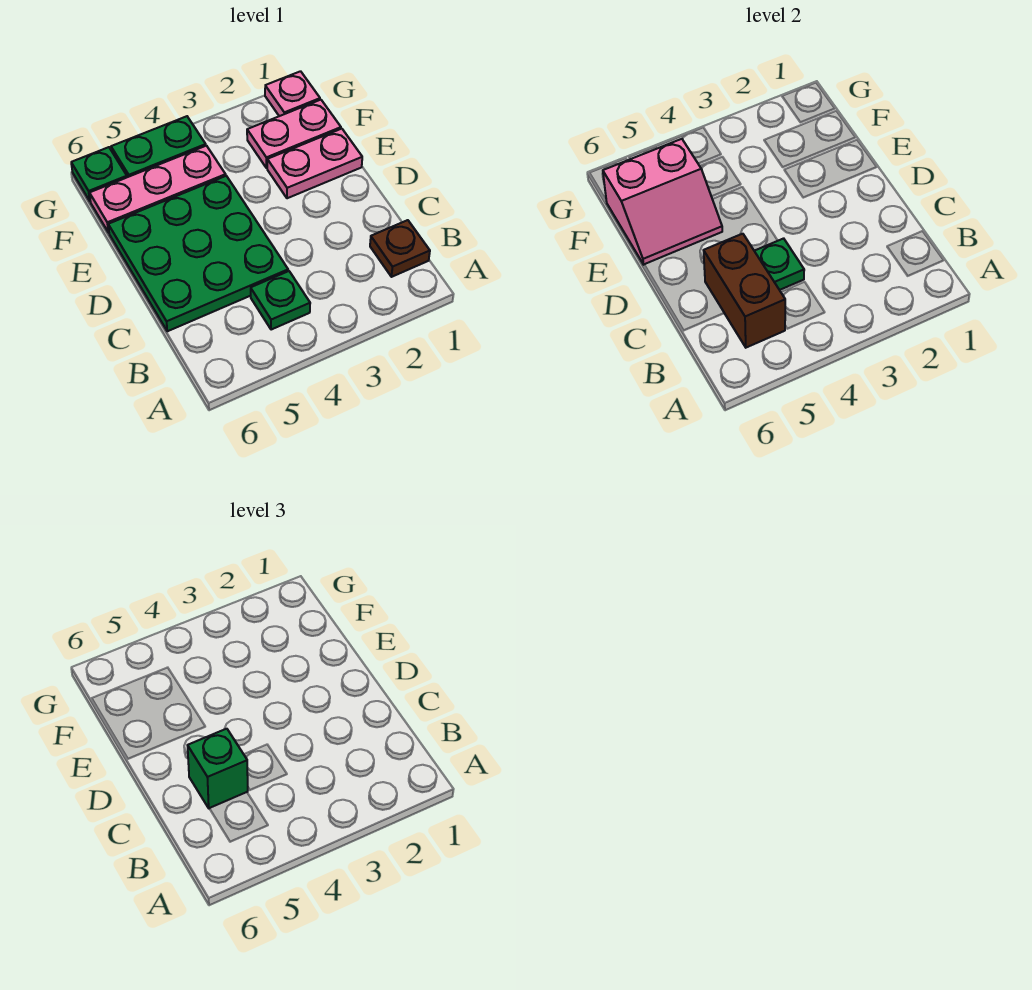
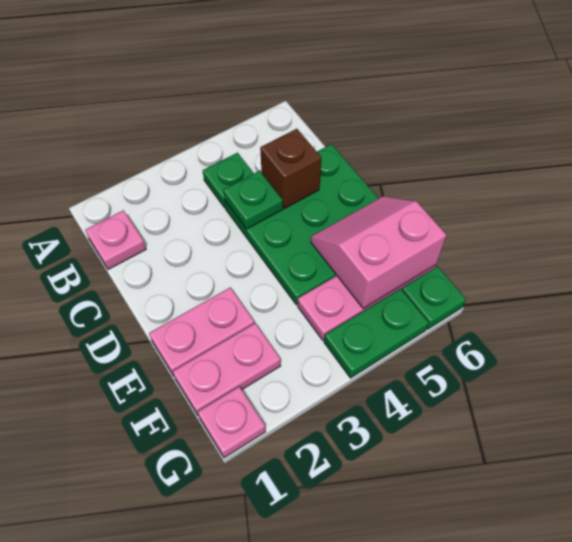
brown plate B1 level 1 -> pink plate B1 level 1
brown brick B5:C5 level 2 -> brown brick C5 level 2
green brick C5 level 3 -> none

